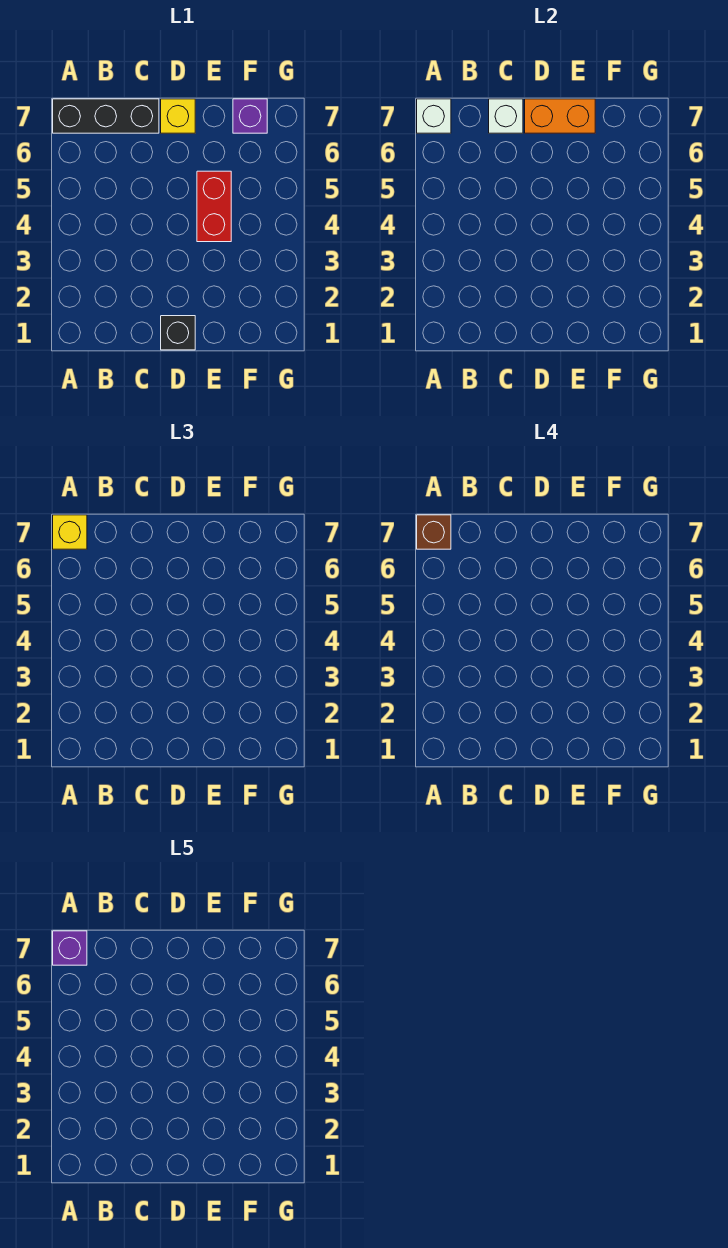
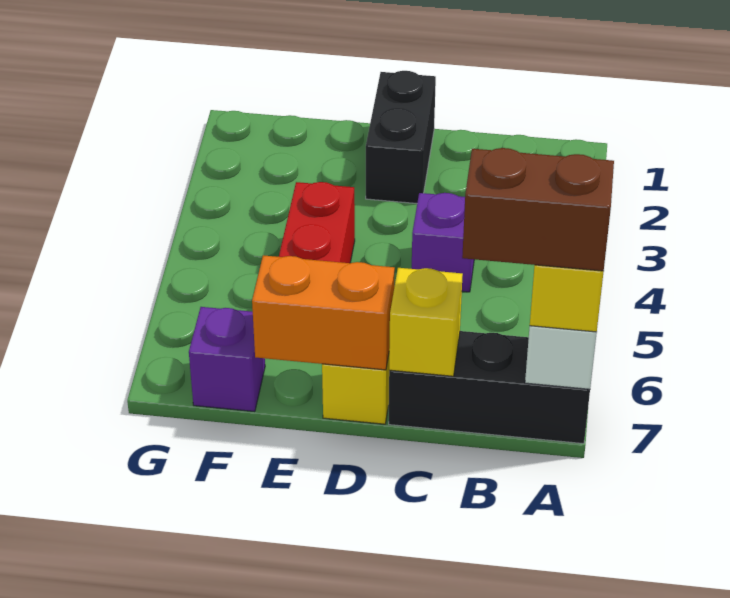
brown brick A7 level 4 -> brown brick A7:B7 level 4
purple brick A7 level 5 -> purple brick C4 level 1
white brick C7 level 2 -> yellow brick C7 level 2
black brick D1 level 1 -> black brick D1:D2 level 1

